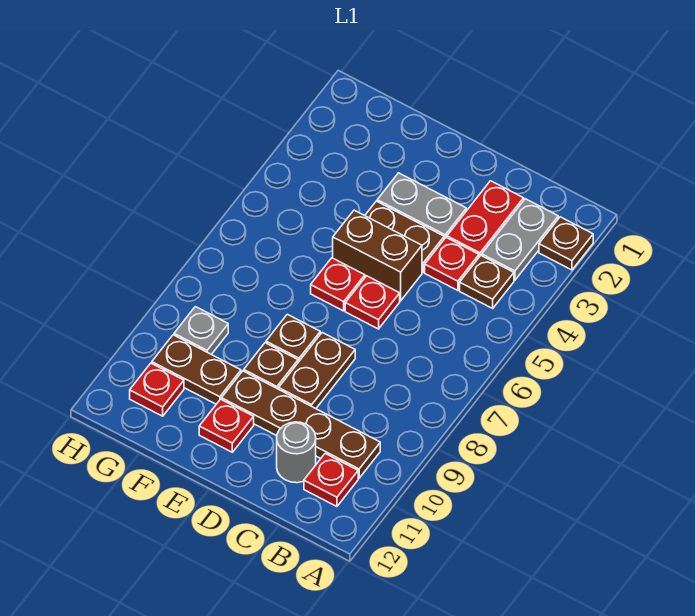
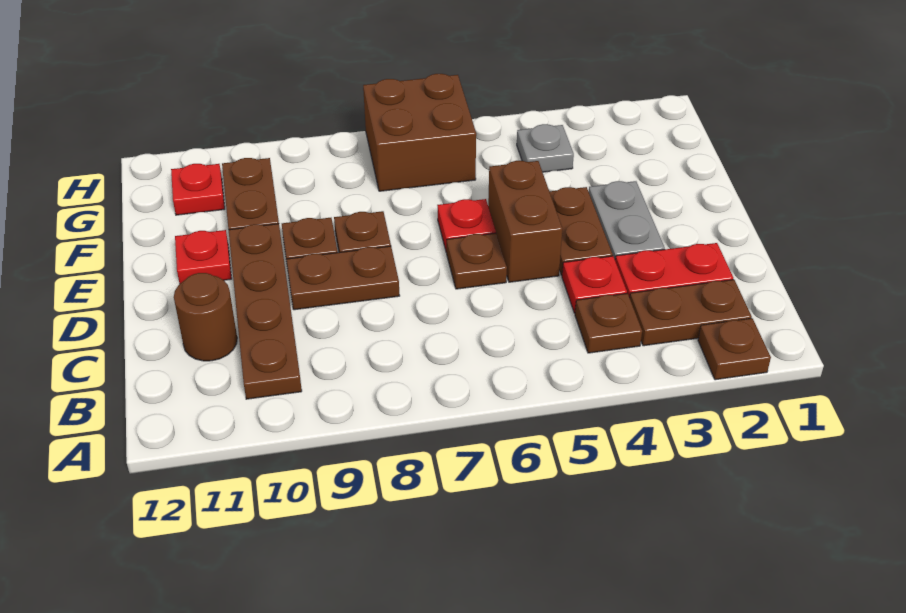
grey plate B2:B3 level 1 -> brown plate B2:B3 level 1
red plate B11 level 1 -> none
grey round brick C11 level 1 -> brown round brick C11 level 1
red plate D6 level 1 -> brown plate D6 level 1
none -> brown brick G6:H7 level 1
grey plate G9 level 1 -> grey plate G4 level 1

